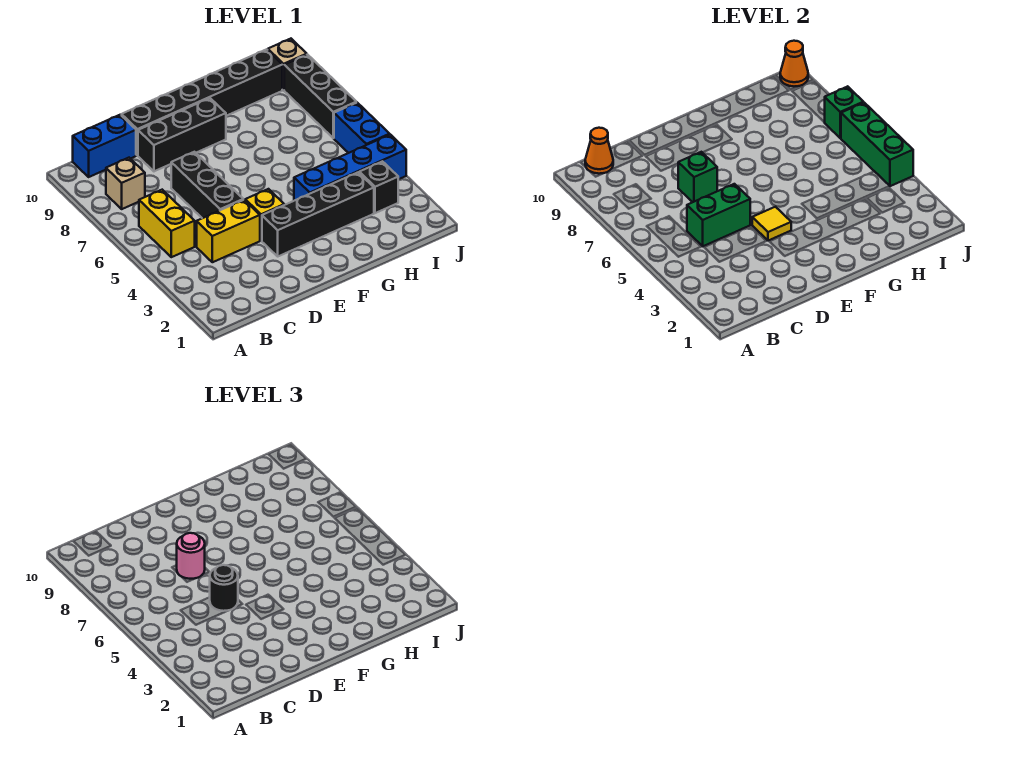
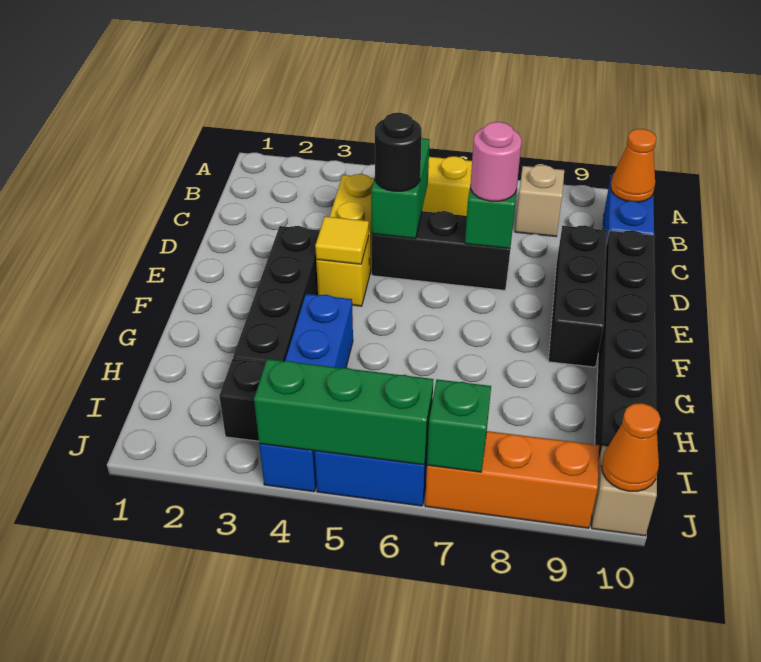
black brick J7:J9 level 1 -> orange brick J7:J9 level 1

